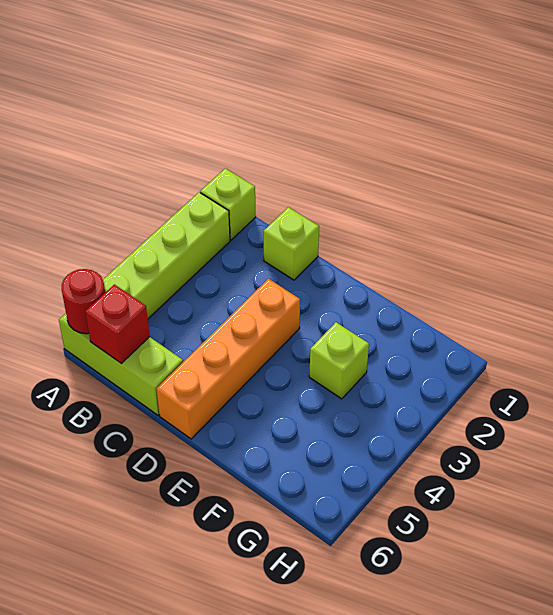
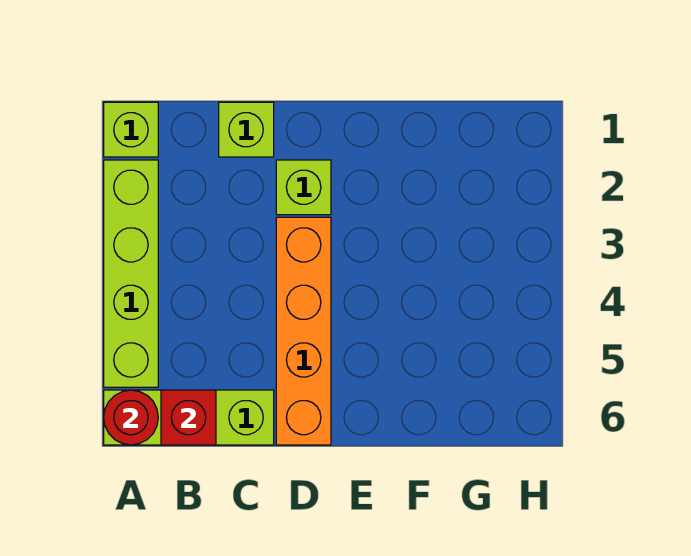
lime brick F3 level 1 -> lime brick D2 level 1

